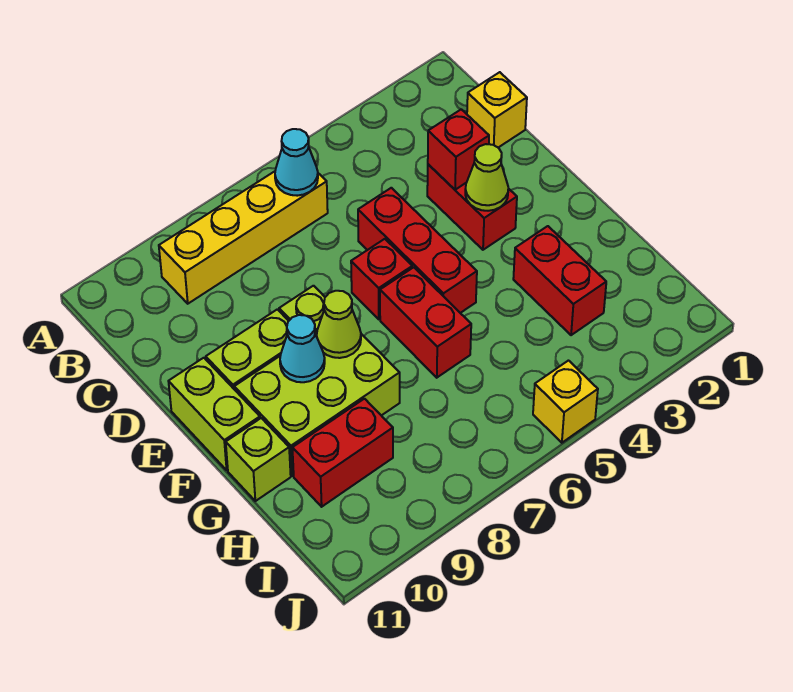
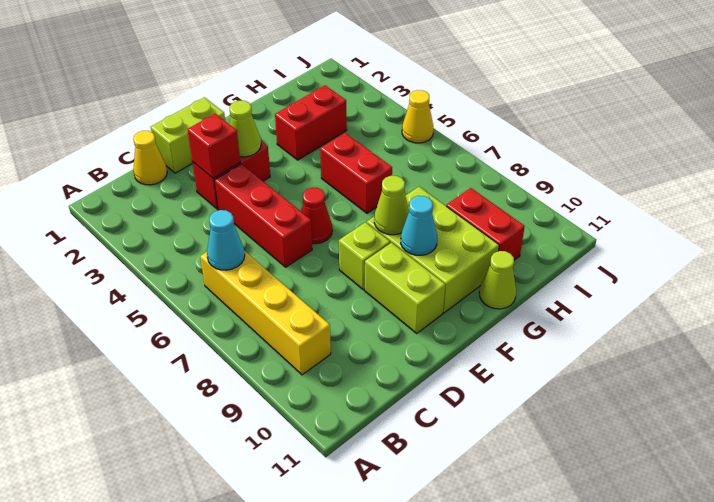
yellow brick C1 level 1 -> yellow cone C1 level 1
red brick D5:F5 level 1 -> red brick D4:D6 level 1
red brick E6 level 1 -> red cone E6 level 1
lime brick E11:F11 level 1 -> lime brick D1:E1 level 1
red brick F6:G6 level 1 -> red brick G5:G6 level 1
lime brick G11 level 1 -> lime cone G11 level 1
yellow brick J5 level 1 -> yellow cone J5 level 1

